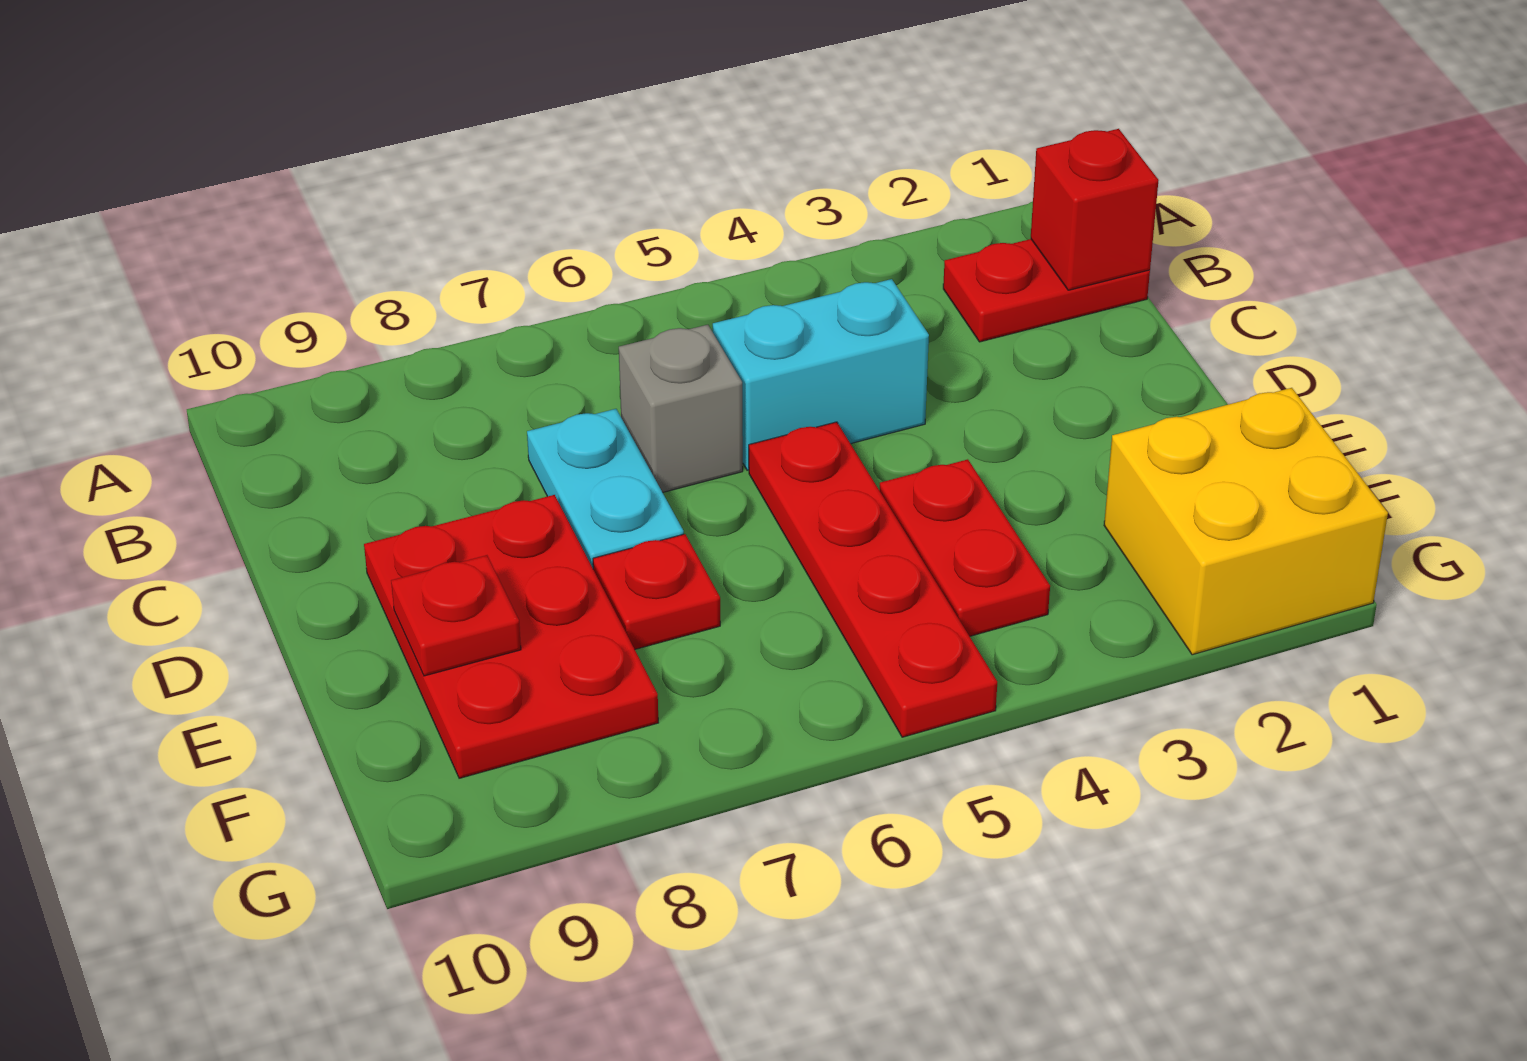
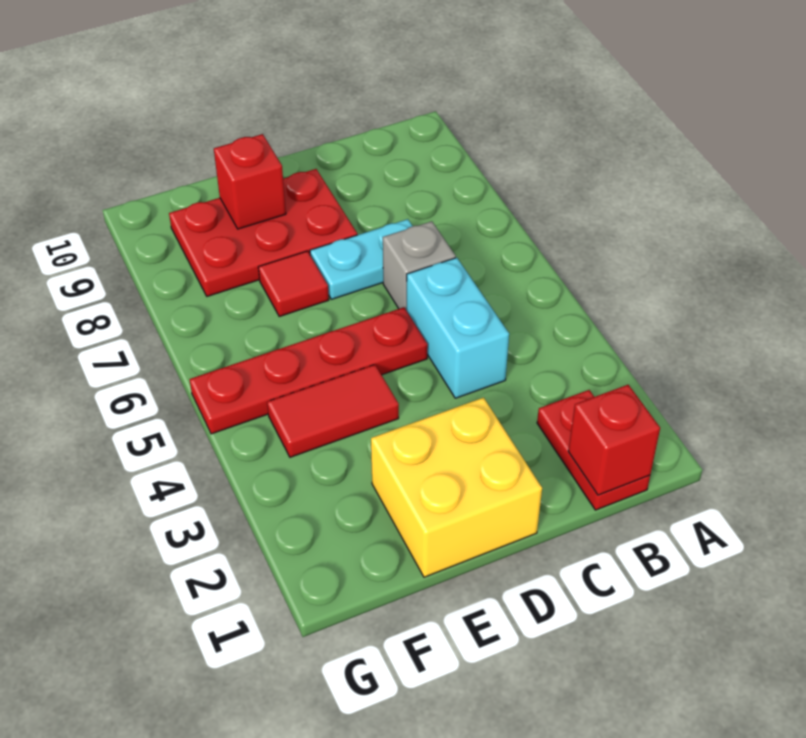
red plate E4:F4 level 1 -> red tile E4:F4 level 1
red plate E7 level 1 -> red tile E7 level 1
red plate E9 level 2 -> red brick E9 level 2
yellow brick F1:G2 level 1 -> yellow brick D1:E2 level 1

